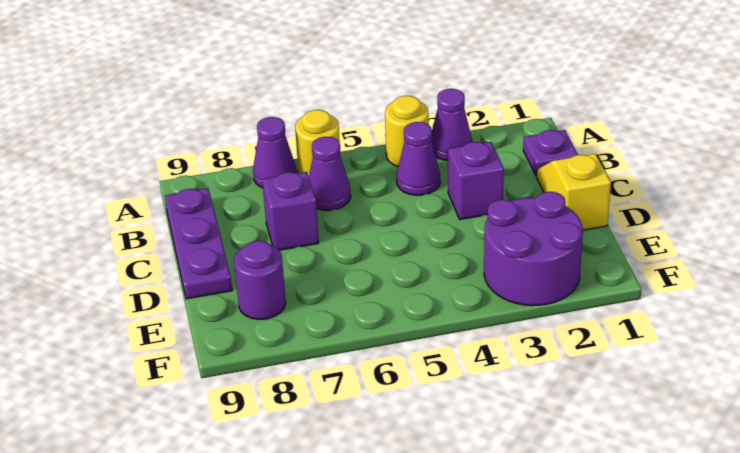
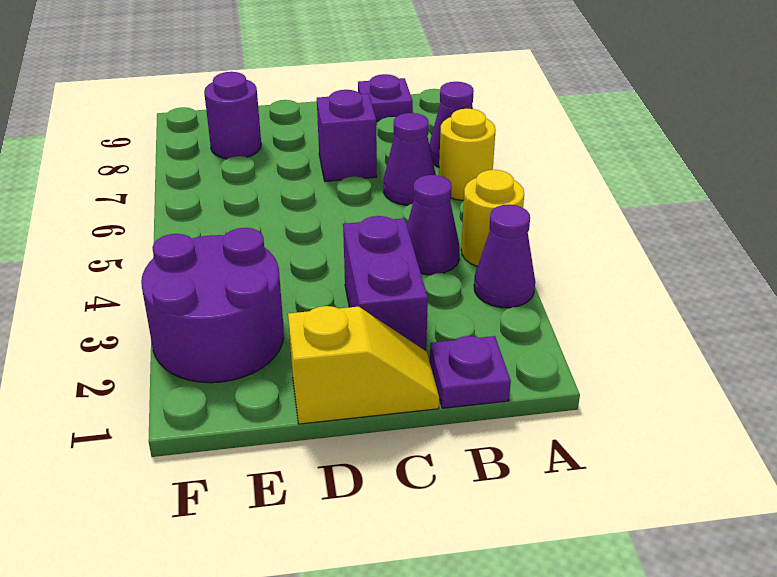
purple plate B9:D9 level 1 -> purple plate B9 level 1
purple brick C3 level 1 -> purple brick C2:C3 level 1

